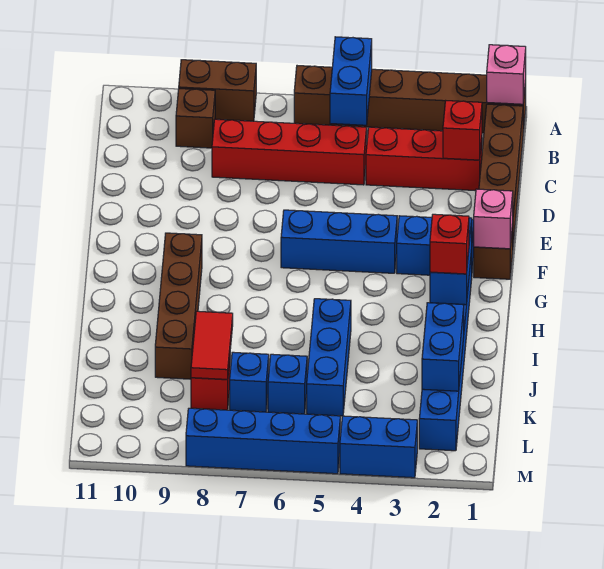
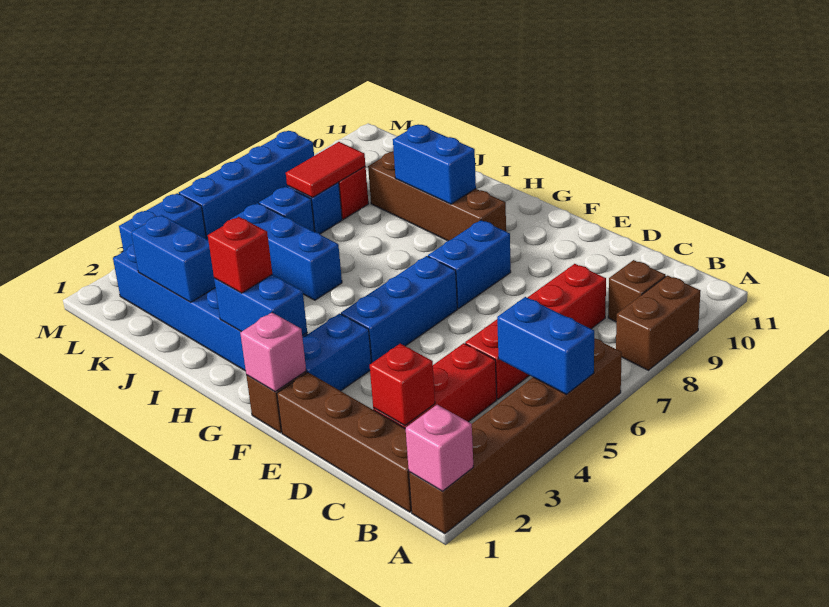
none -> blue brick F7:F8 level 1
none -> blue brick H9:I9 level 2
red tile J8:K8 level 2 -> red tile K7:K8 level 2

